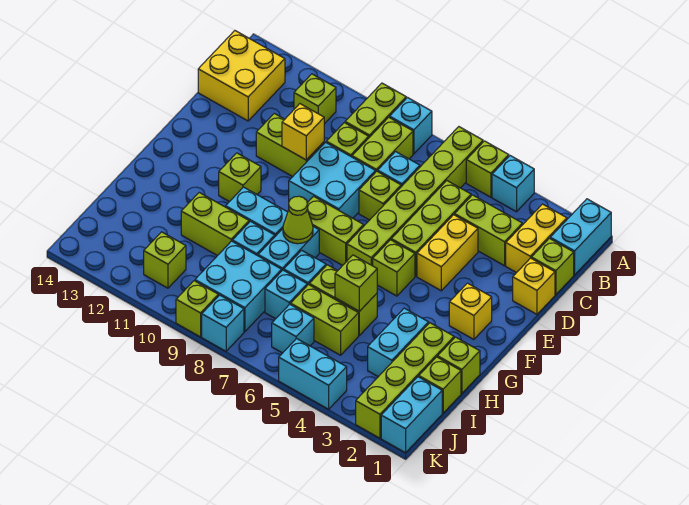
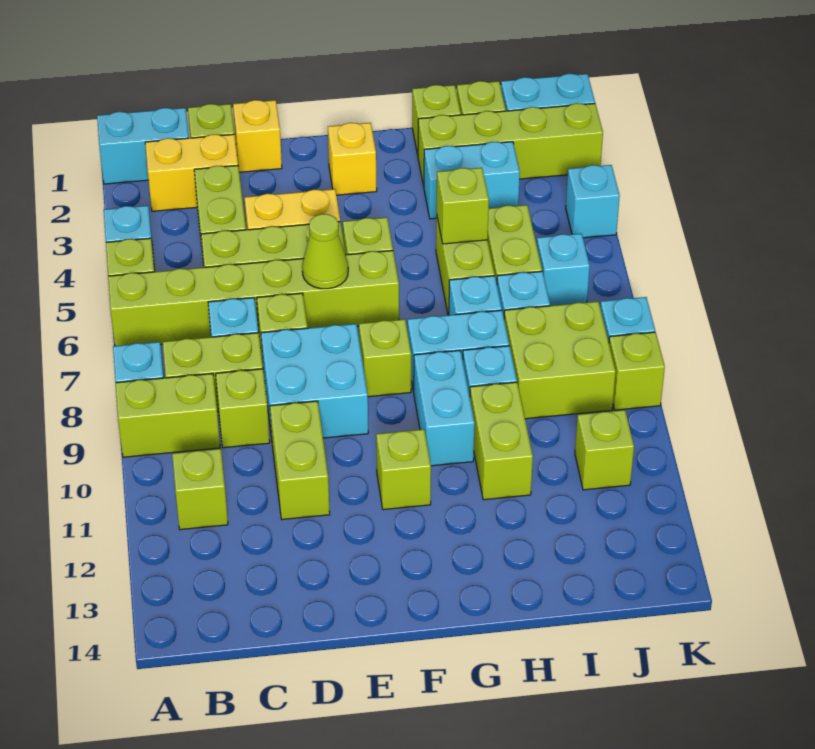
yellow brick B13:C14 level 1 -> none
yellow brick D10 level 2 -> none
lime brick F7:F8 level 1 -> lime brick F8 level 1
lime cone G8 level 2 -> lime cone E6 level 2
cyan brick I8:J9 level 1 -> lime brick I8:J9 level 1
cyan brick K4:K5 level 1 -> cyan brick K4 level 1

